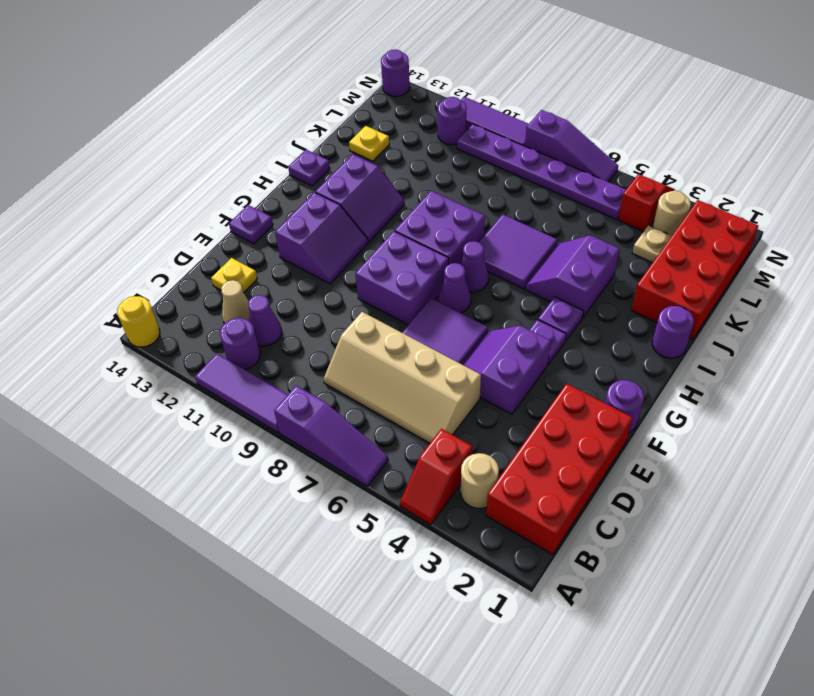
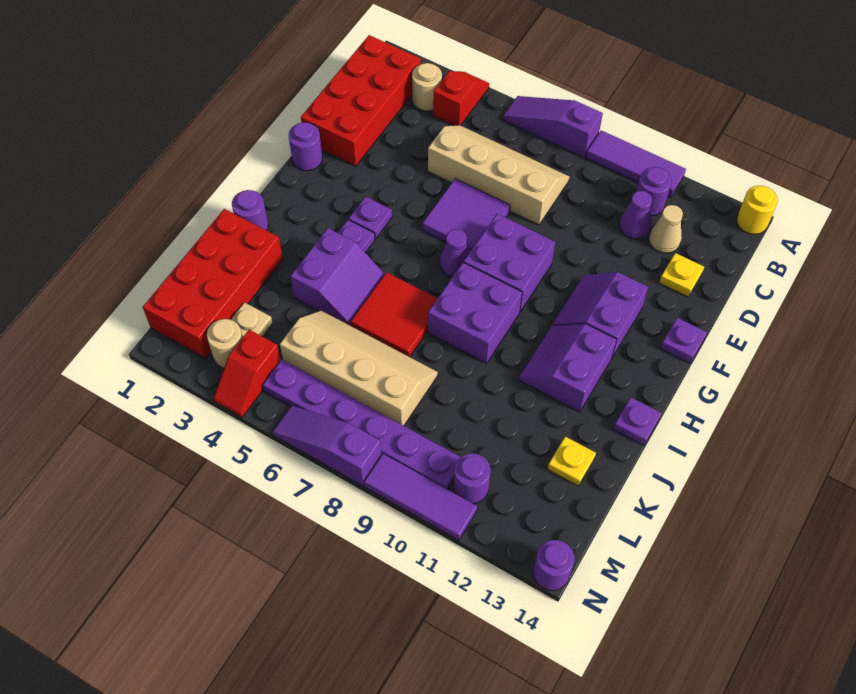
purple slope E4:F5 level 1 top 4 -> none
purple cone H7 level 1 -> none
purple tile I6:J7 level 1 -> red tile I6:J7 level 1
none -> tan slope K5:L8 level 1 top L

